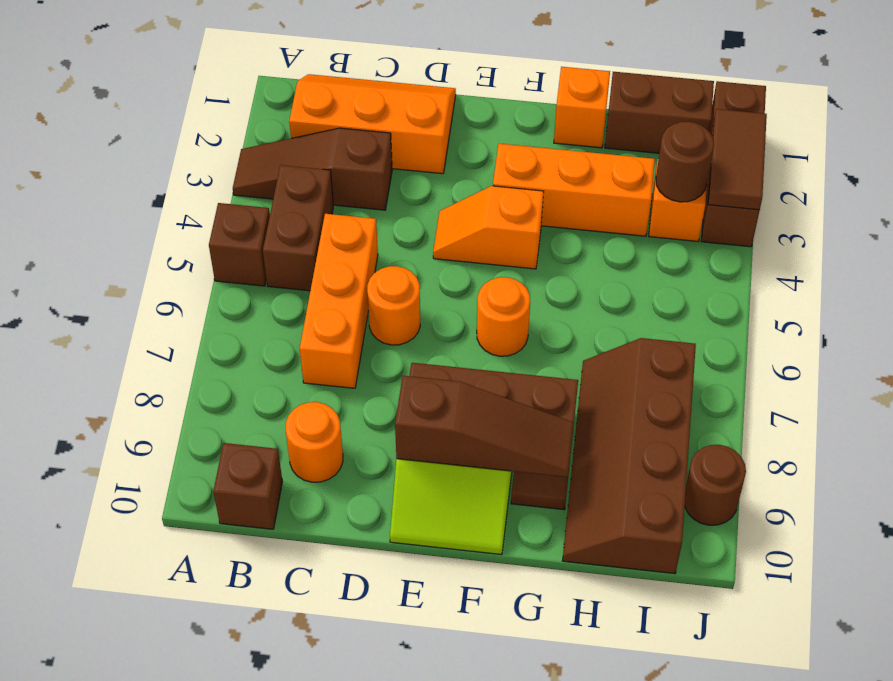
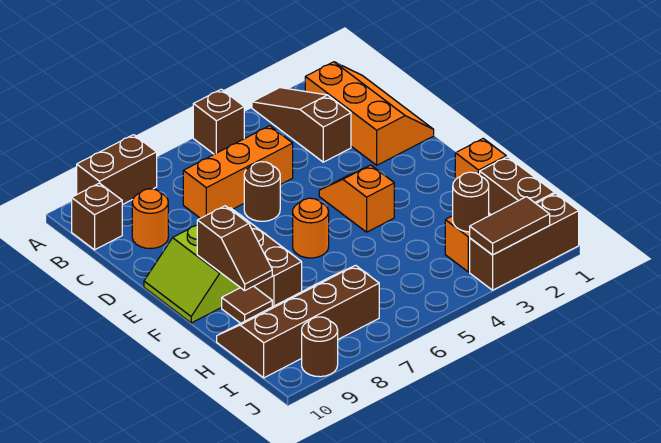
brown brick B4:B5 level 1 -> brown brick A8:A9 level 1
orange round brick D6 level 1 -> brown round brick D6 level 1
brown slope E9:G9 level 2 top E -> brown slope F9:G9 level 2 top F
orange brick F3:H3 level 1 -> none

